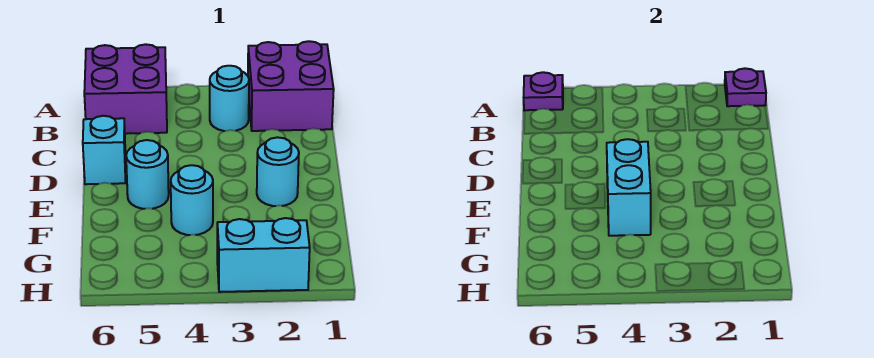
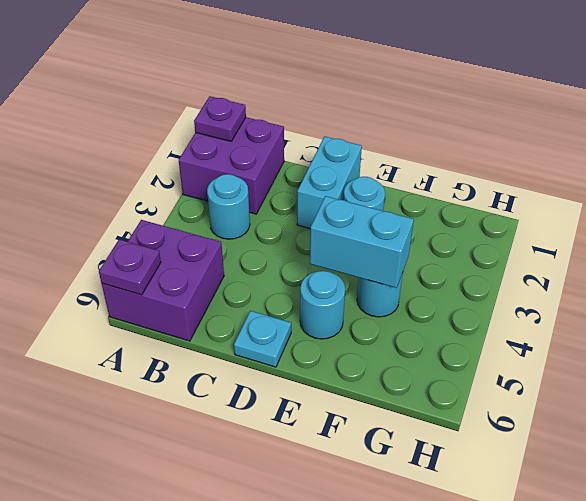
cyan brick D6 level 1 -> cyan plate D6 level 1
cyan brick H2:H3 level 1 -> cyan brick D1:D2 level 1

